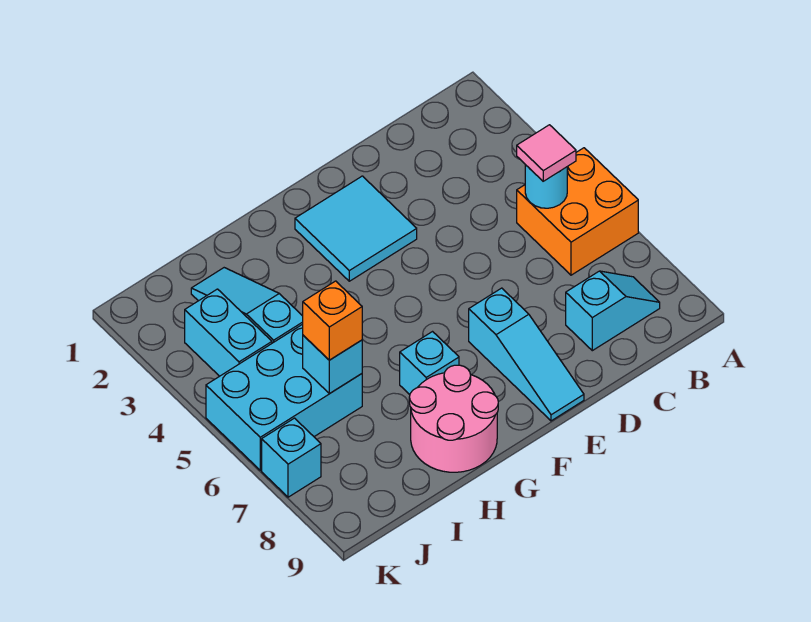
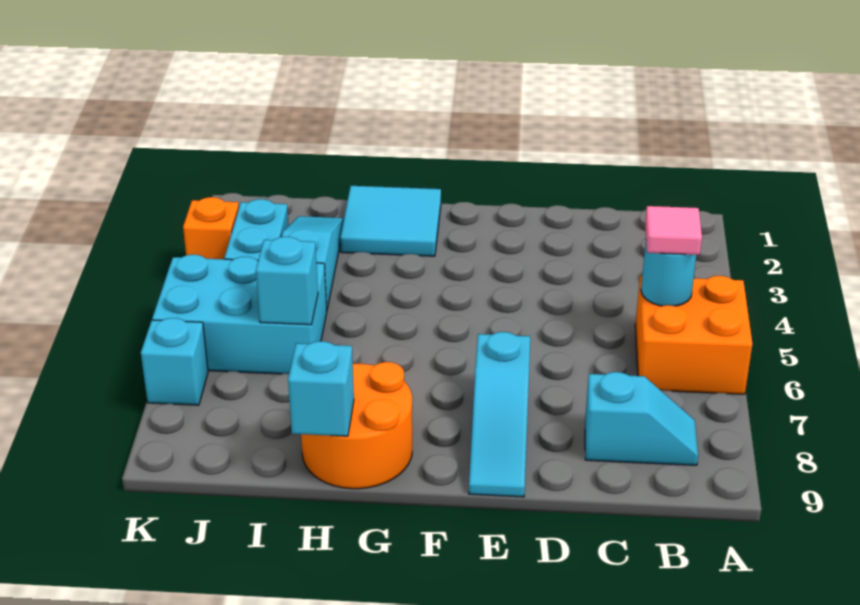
cyan tile E2:F3 level 1 -> cyan tile G1:H2 level 1
cyan brick G7 level 1 -> cyan brick H9 level 2
pink round brick G8:H9 level 1 -> orange round brick G8:H9 level 1
orange brick I6 level 3 -> orange brick K3 level 1

